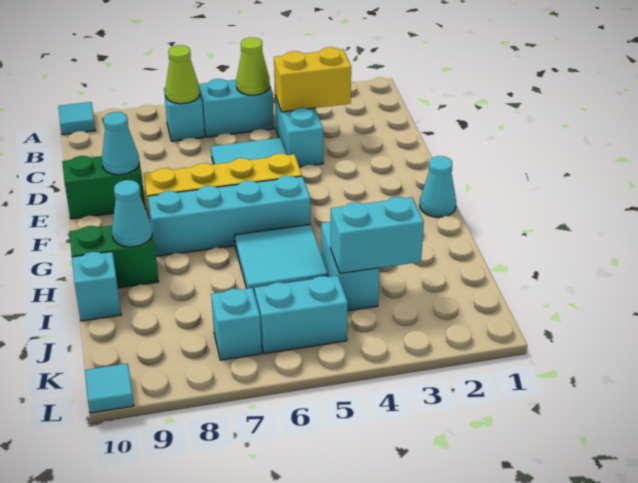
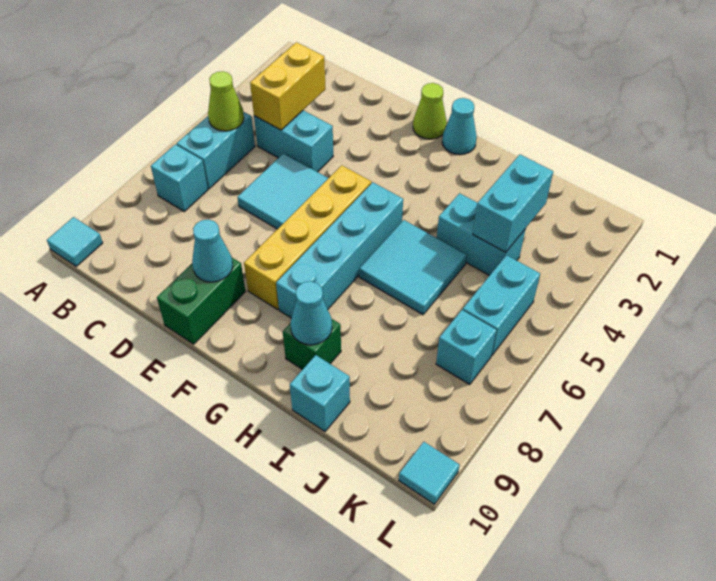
lime cone B7 level 2 -> lime cone F1 level 1
green brick H9:H10 level 1 -> green brick H9 level 1

